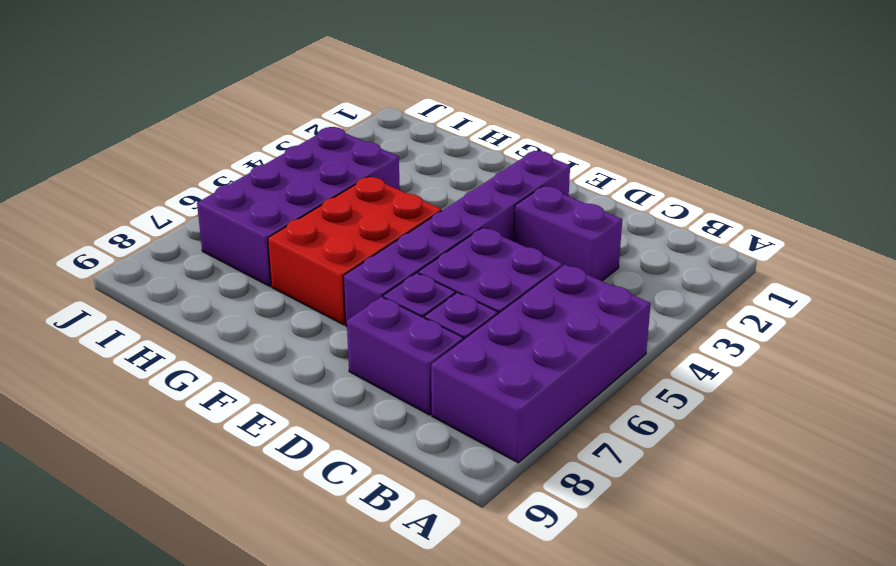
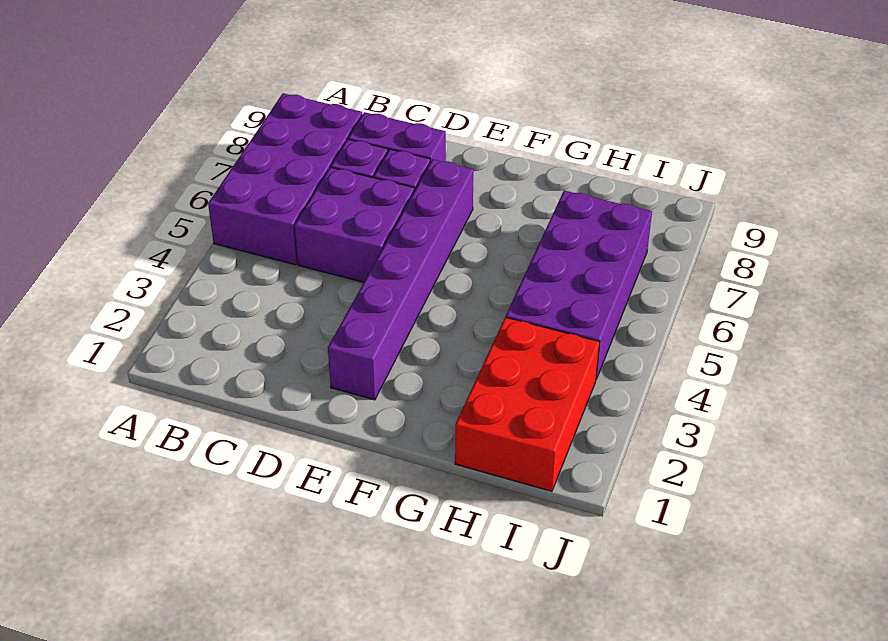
purple brick C3:D3 level 1 -> none
red brick F5:G7 level 1 -> red brick H1:I3 level 1

